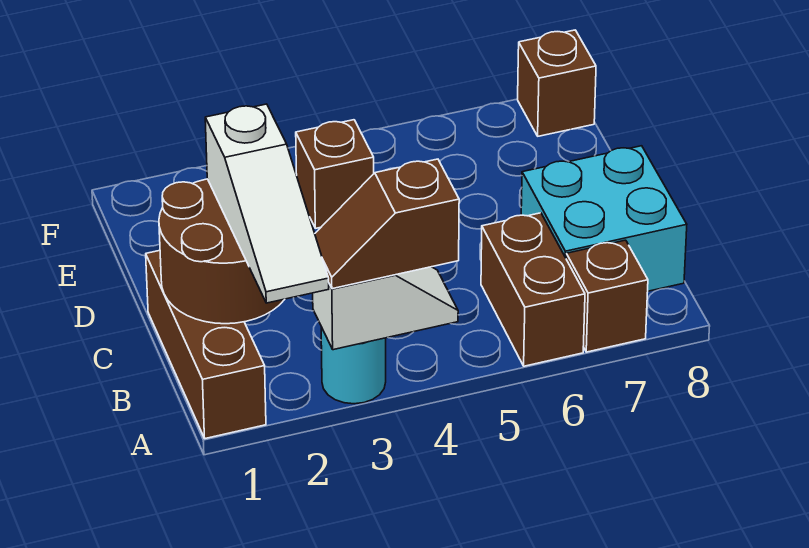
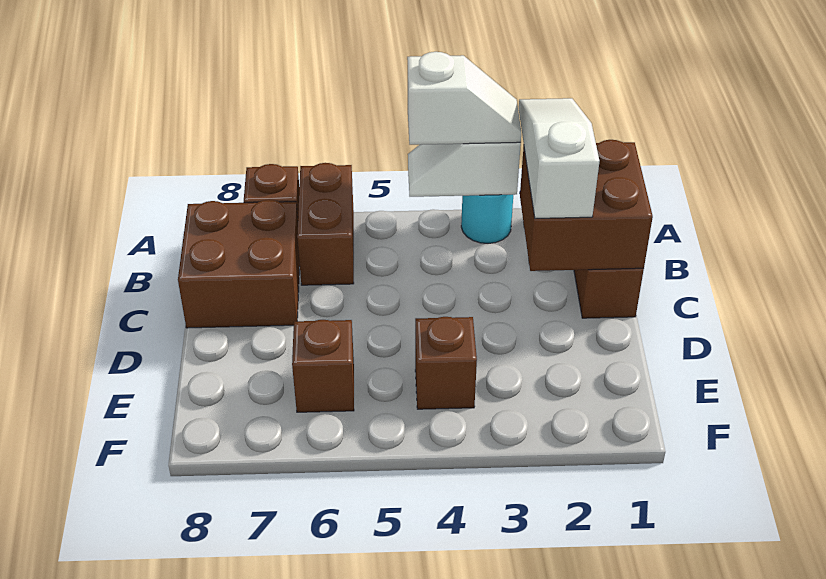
brown slope A3:A4 level 3 top 4 -> white slope A3:A4 level 3 top 4
brown round brick B1:C2 level 2 -> brown brick B1:C2 level 2
cyan brick B7:C8 level 1 -> brown brick B7:C8 level 1
brown brick F8 level 1 -> brown brick E6 level 1

